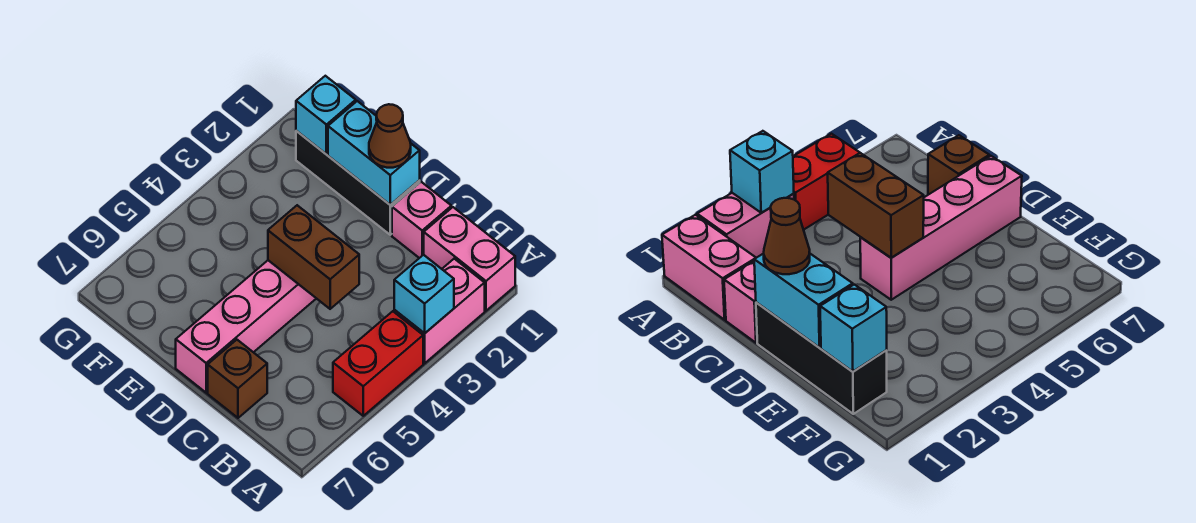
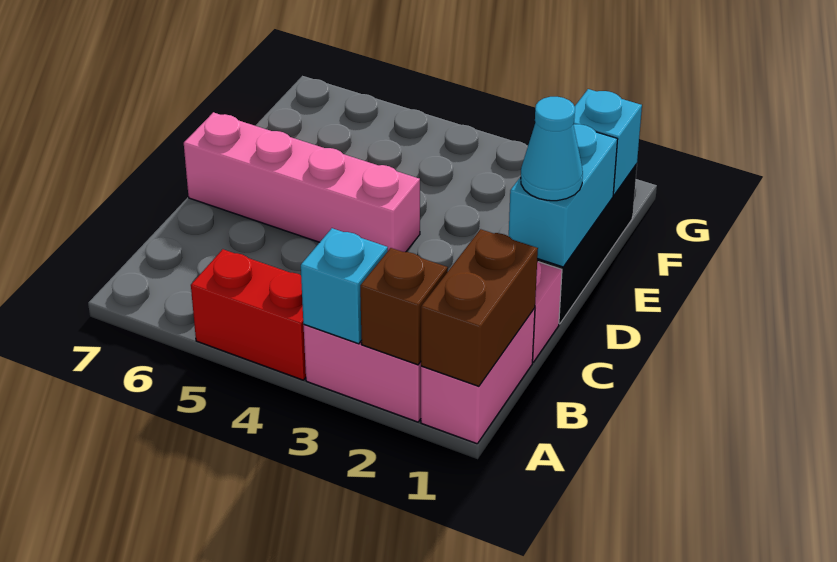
brown brick C4:D4 level 2 -> brown brick A1:B1 level 2
brown brick C7 level 1 -> brown brick A2 level 2
brown cone D1 level 3 -> cyan cone D1 level 3

